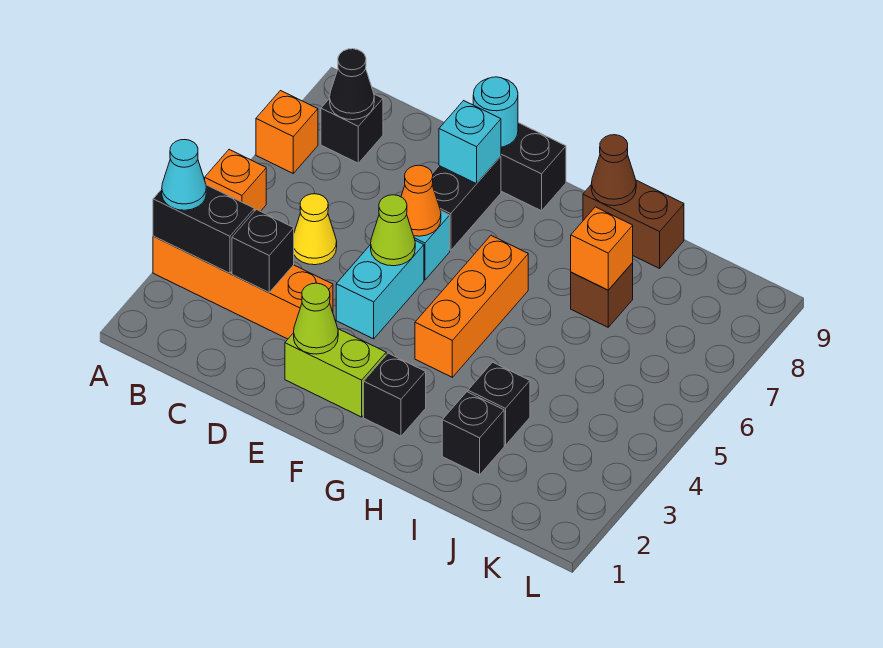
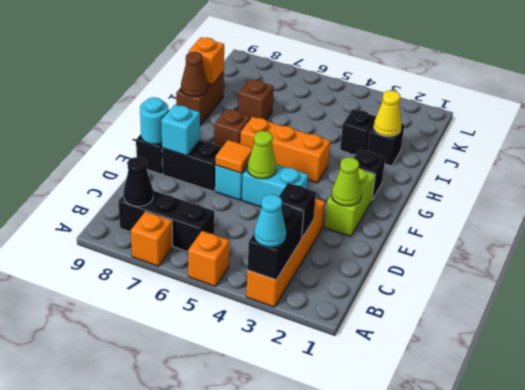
black brick B8 level 1 -> black brick B6:B8 level 1
yellow cone C5 level 1 -> yellow cone I2 level 2
orange cone E6 level 2 -> orange tile E6 level 2
none -> brown brick G7 level 1
orange brick I7 level 2 -> orange brick I9 level 2

